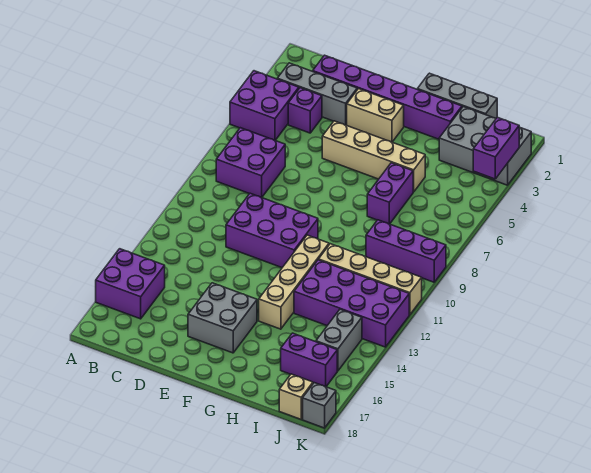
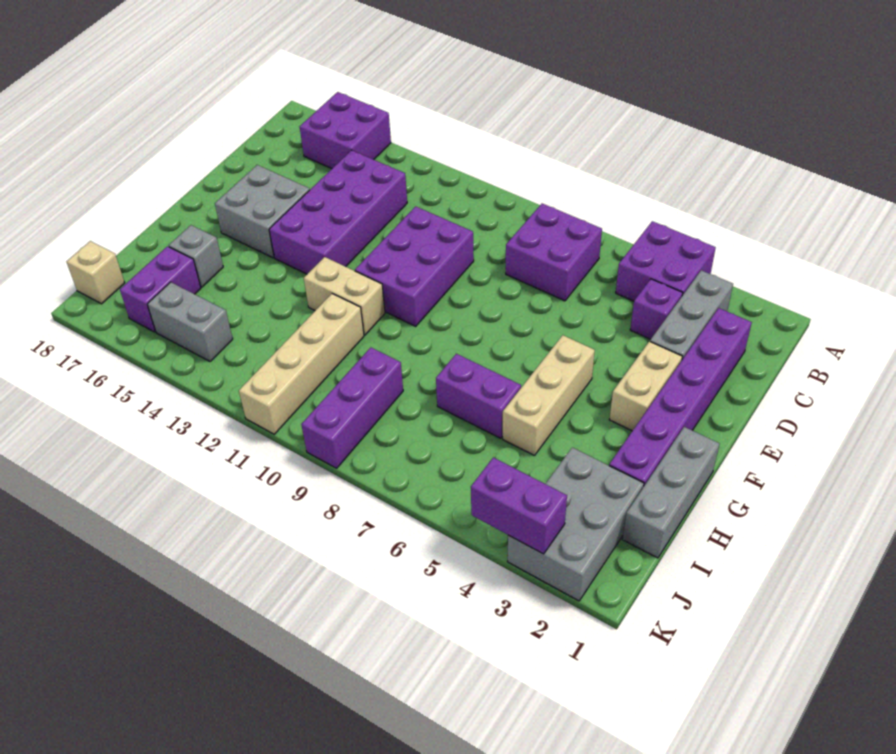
tan brick E5:H5 level 1 -> tan brick F5:H5 level 1
tan brick G11:G14 level 1 -> tan brick G11:G12 level 1
purple brick H12:K13 level 1 -> purple brick C13:F14 level 1
grey brick K18 level 1 -> grey brick H16 level 1

